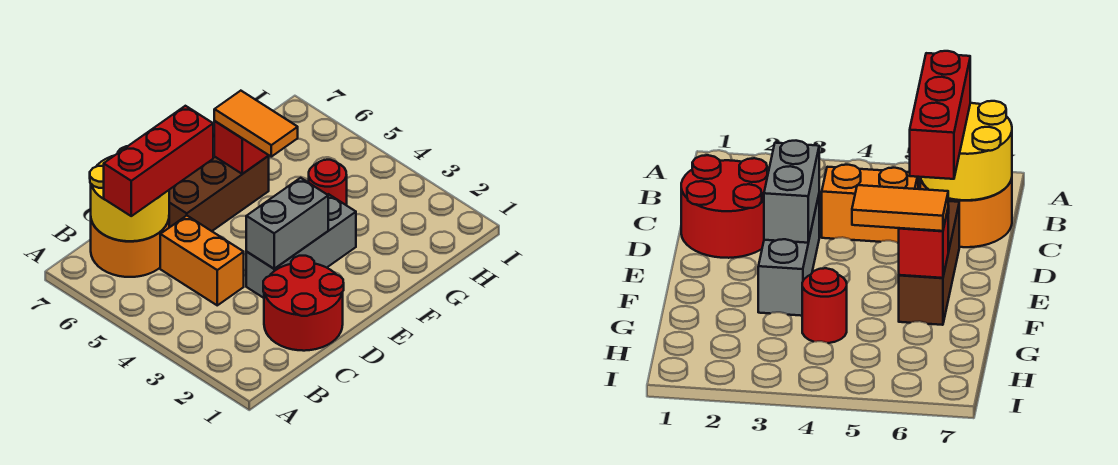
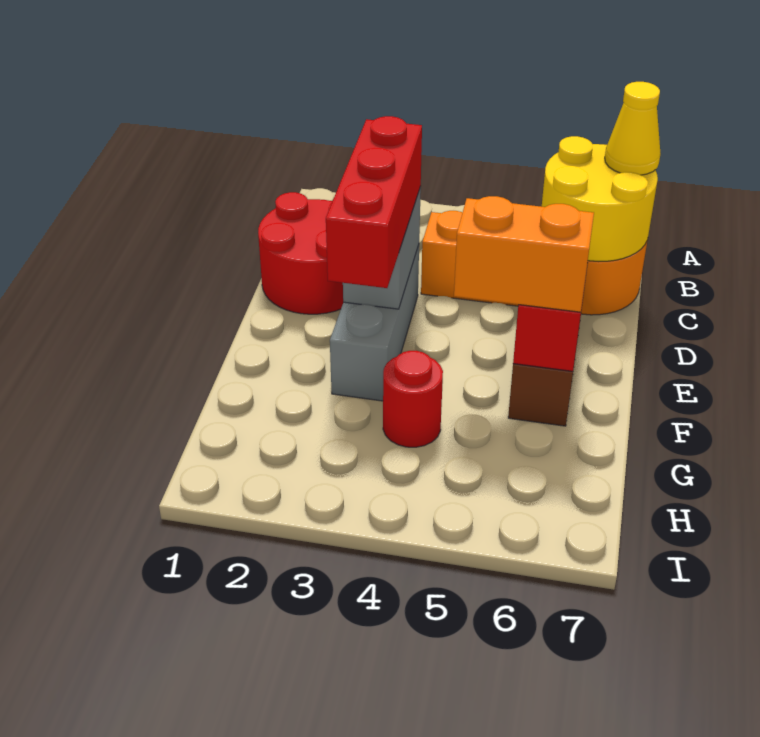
red brick B6:D6 level 3 -> red brick D3:F3 level 3
none -> yellow cone B7 level 3
orange tile F5:F6 level 3 -> orange brick F5:F6 level 3

